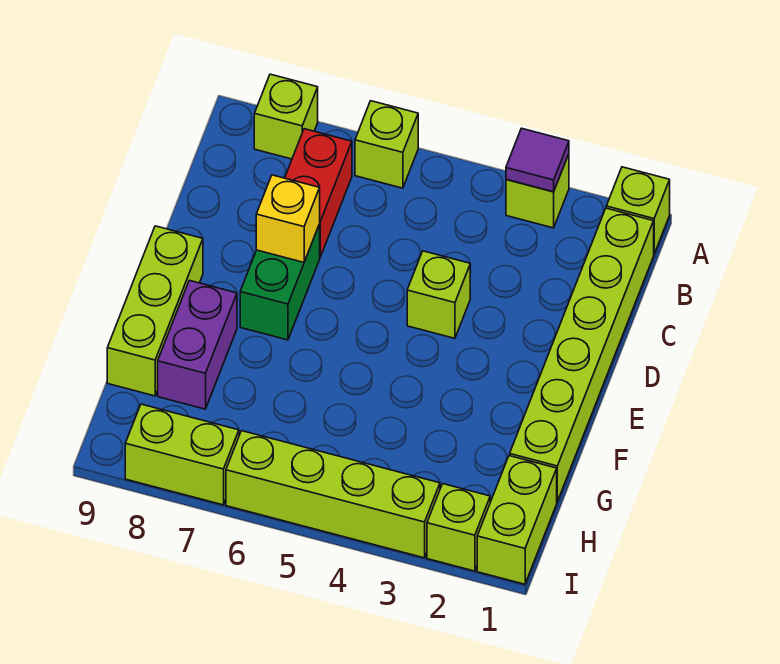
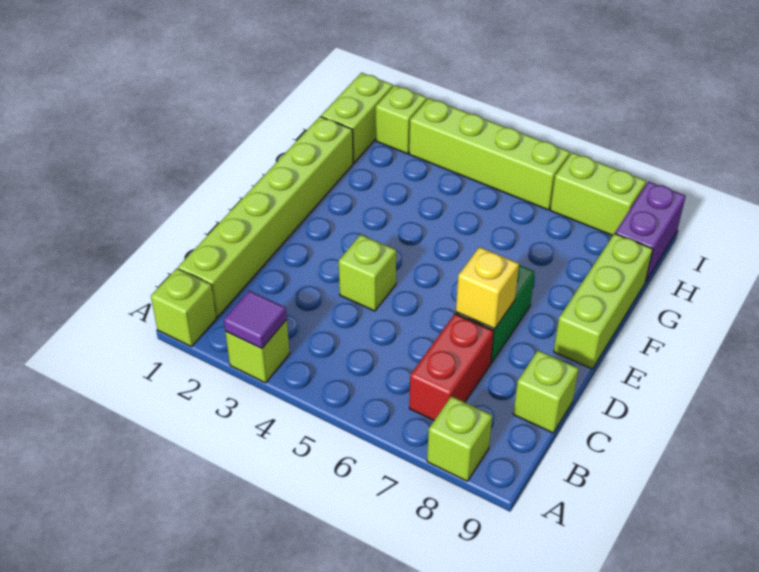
lime brick A6 level 1 -> lime brick C9 level 1
purple brick F8:G8 level 1 -> purple brick H9:I9 level 1

